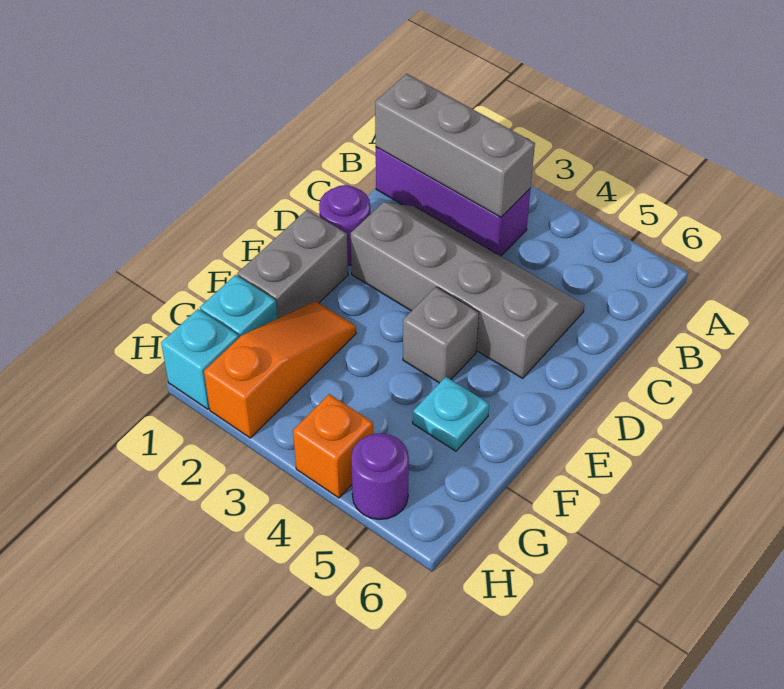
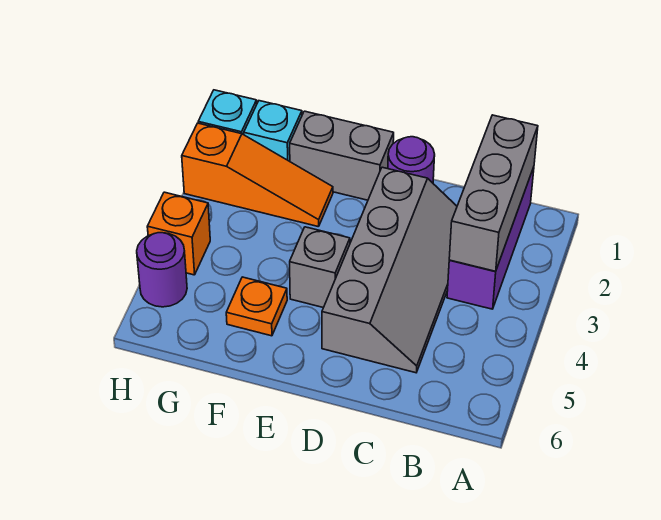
cyan plate F5 level 1 -> orange plate F5 level 1

